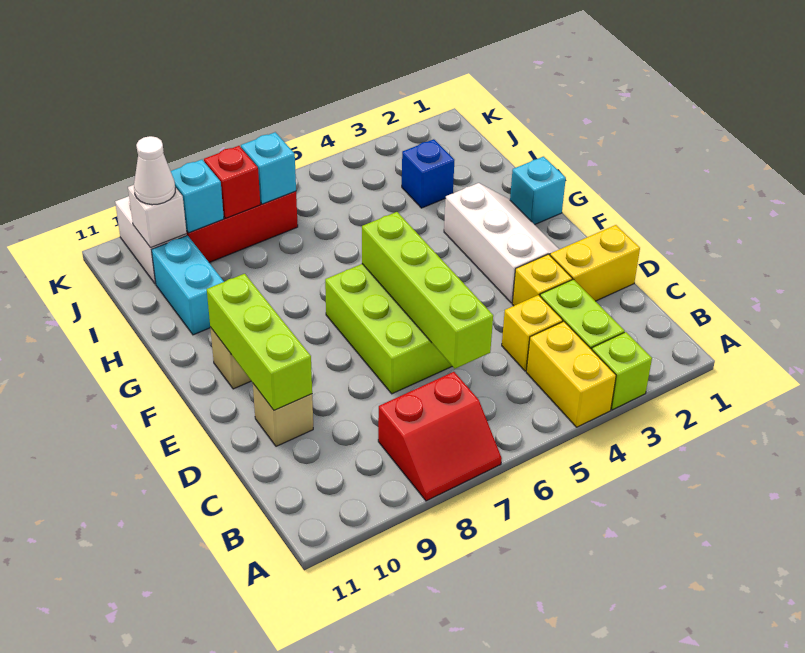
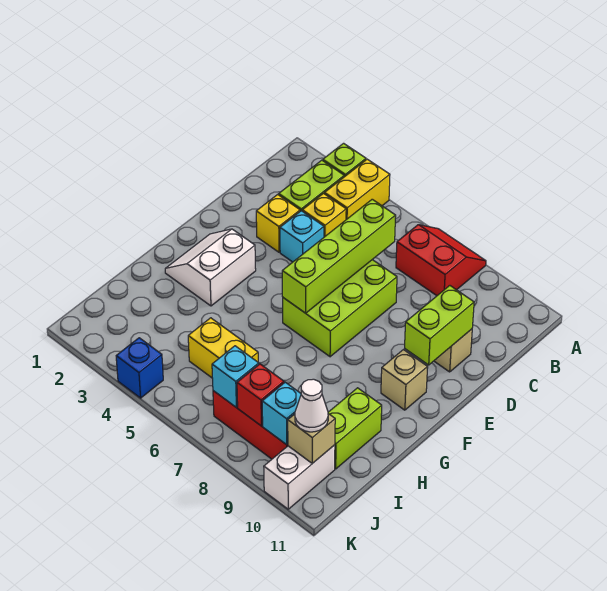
yellow brick D1:D2 level 1 -> yellow brick I5:I6 level 1
lime brick D10:F10 level 2 -> lime brick D10:E10 level 2
white slope E2:G3 level 1 top 3 -> white slope F2:G3 level 1 top 3
cyan brick G1 level 1 -> cyan brick D4 level 1
cyan brick H10:I10 level 1 -> lime brick H10:I10 level 1
blue brick I3 level 1 -> blue brick K4 level 1
white brick J10 level 2 -> tan brick J10 level 2

